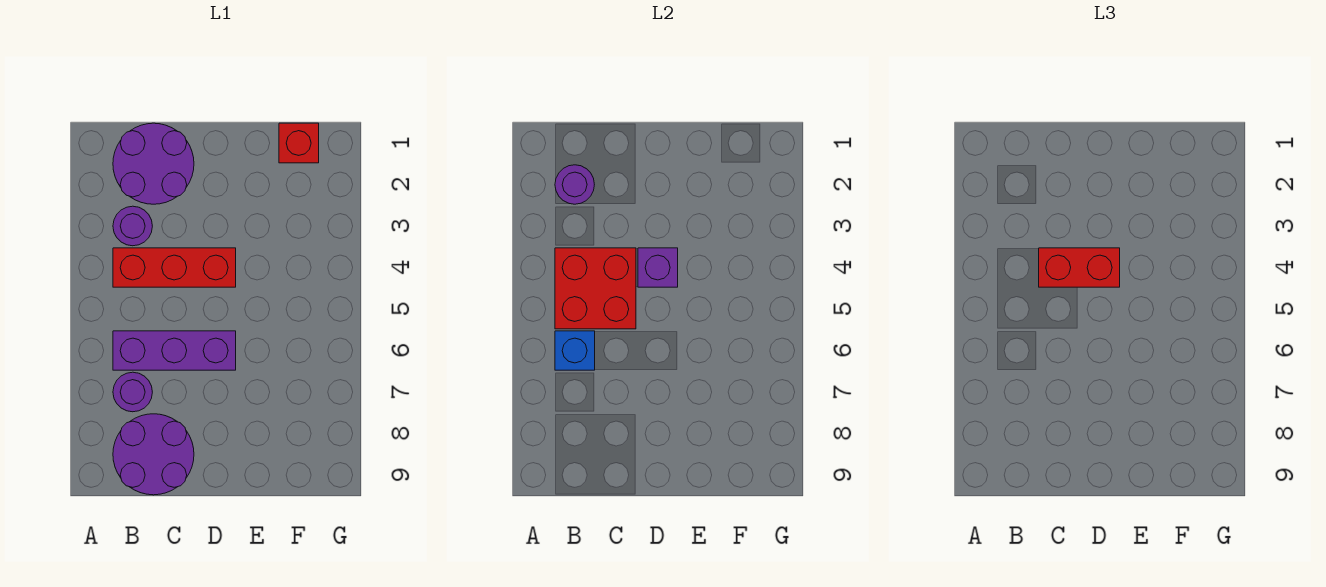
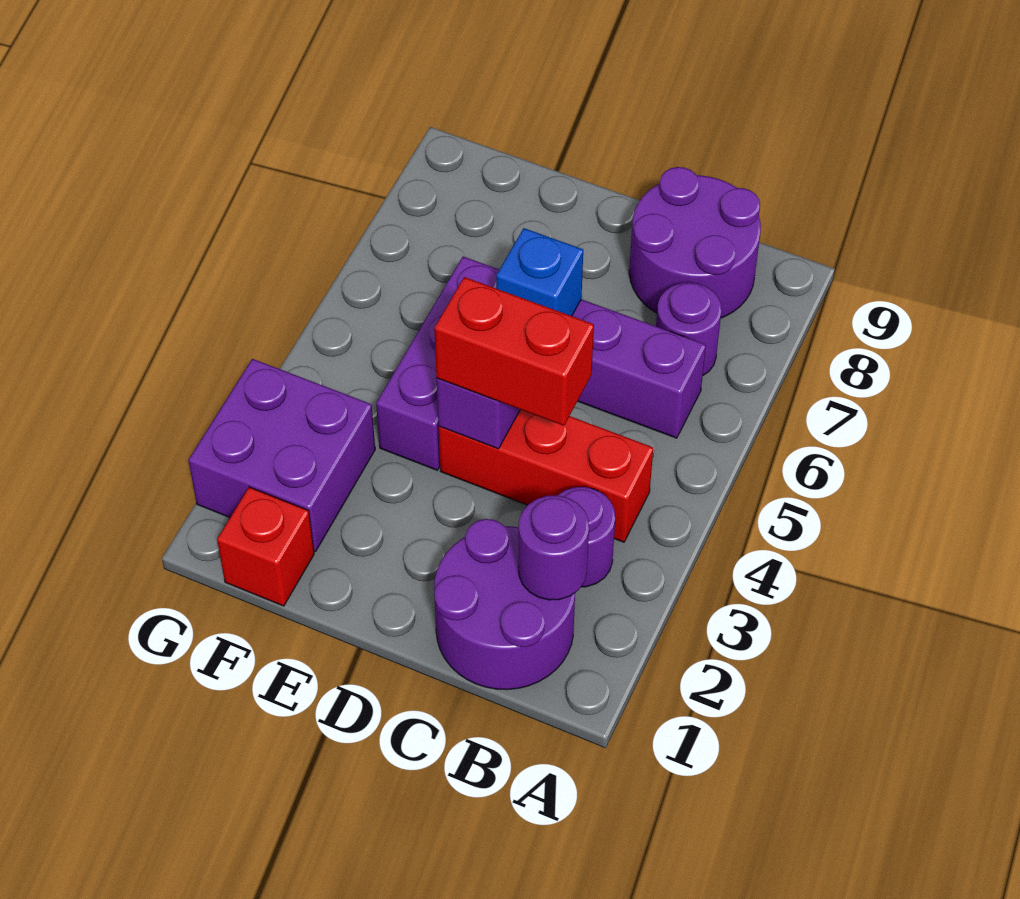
red brick B4:C5 level 2 -> none
blue brick B6 level 2 -> blue brick D6 level 2
none -> purple brick E4:E6 level 1
none -> purple brick F2:G3 level 1

